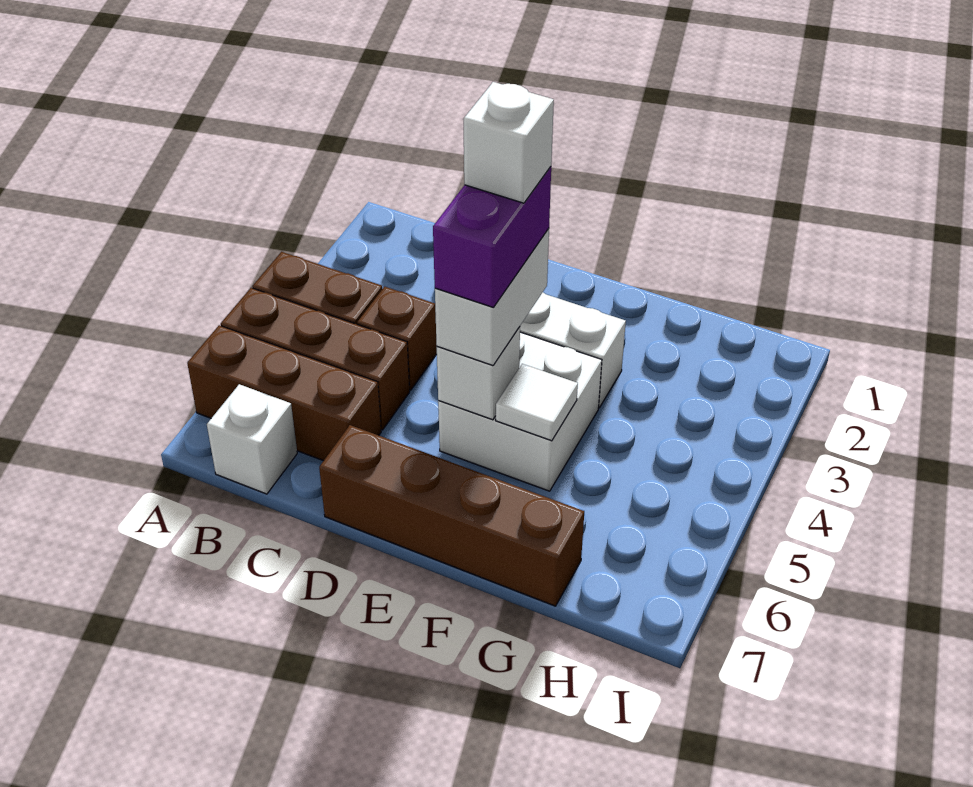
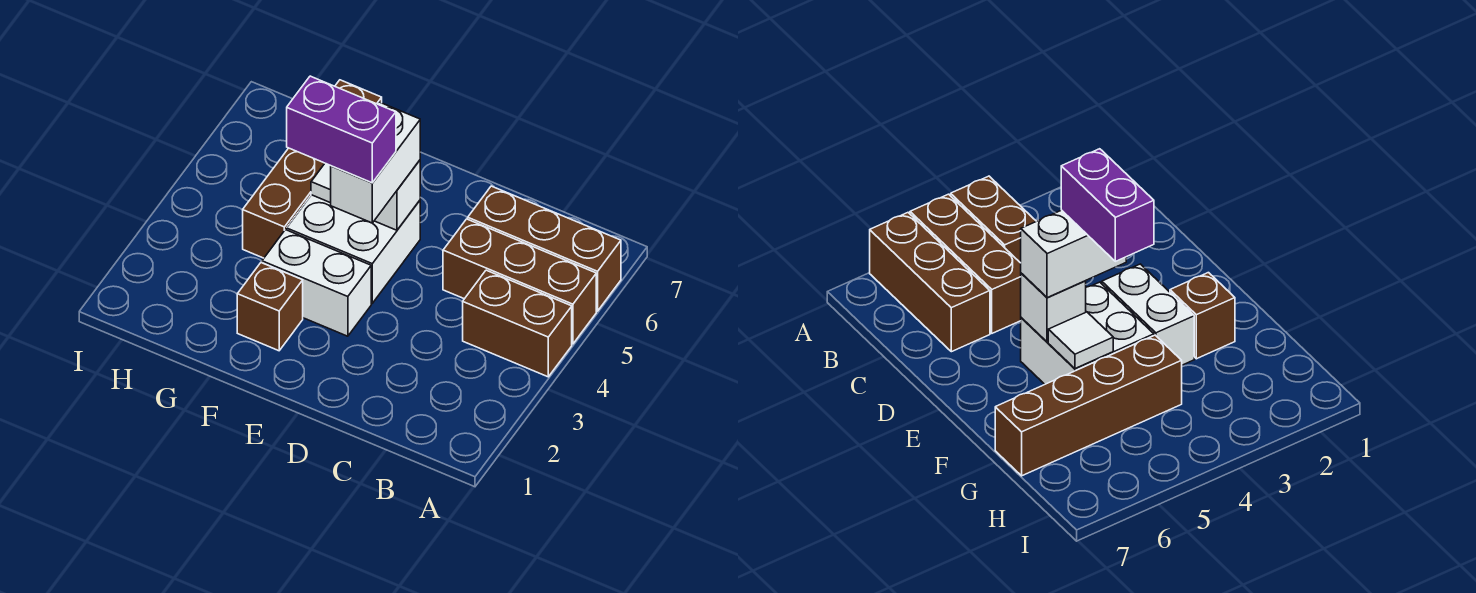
white brick B7 level 1 -> none
brown brick C4 level 1 -> brown brick F2 level 1
brown brick D7:G7 level 1 -> brown brick G4:G7 level 1
purple brick E4:E5 level 4 -> purple brick E4:F4 level 4
white brick E4 level 5 -> none

